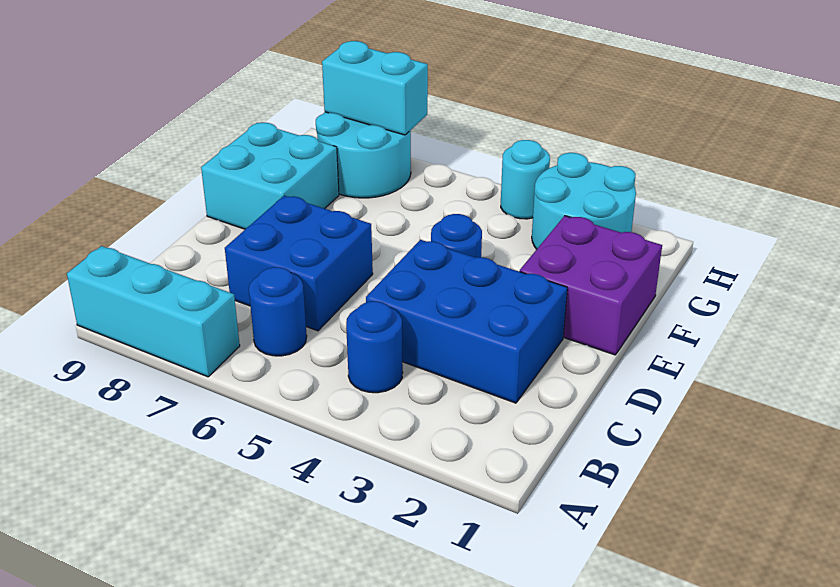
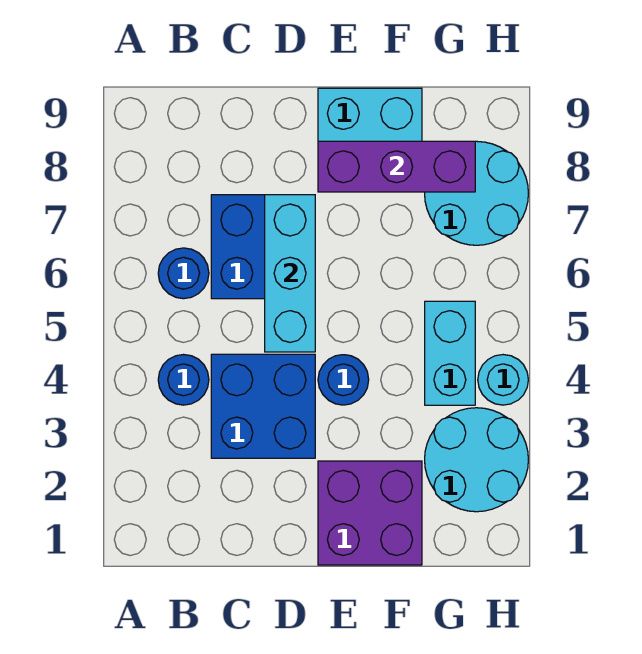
cyan brick A7:A9 level 1 -> cyan brick D5:D7 level 2
blue brick C2:D4 level 1 -> blue brick C3:D4 level 1
none -> purple brick E8:G8 level 2
cyan brick H7:H8 level 2 -> cyan brick G4:G5 level 1

